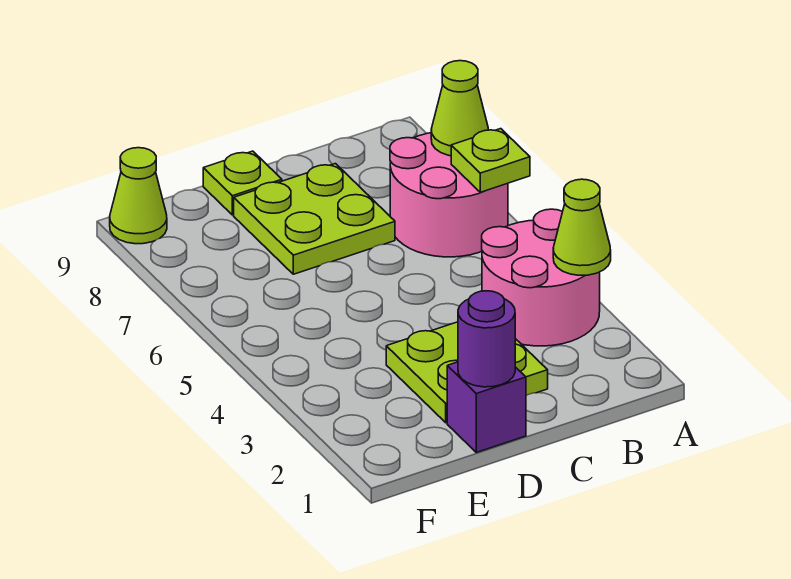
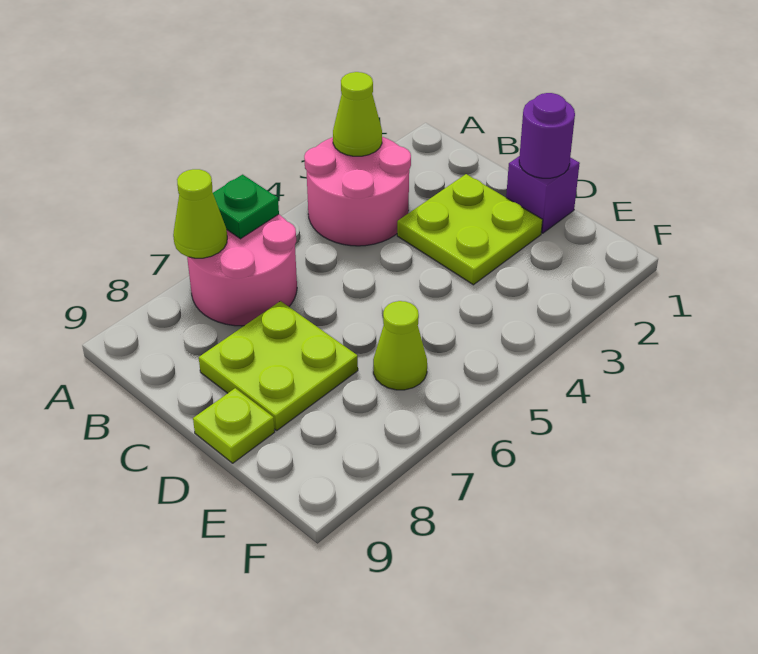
lime plate A6 level 2 -> green plate A6 level 2
lime cone F9 level 1 -> lime cone E6 level 1

